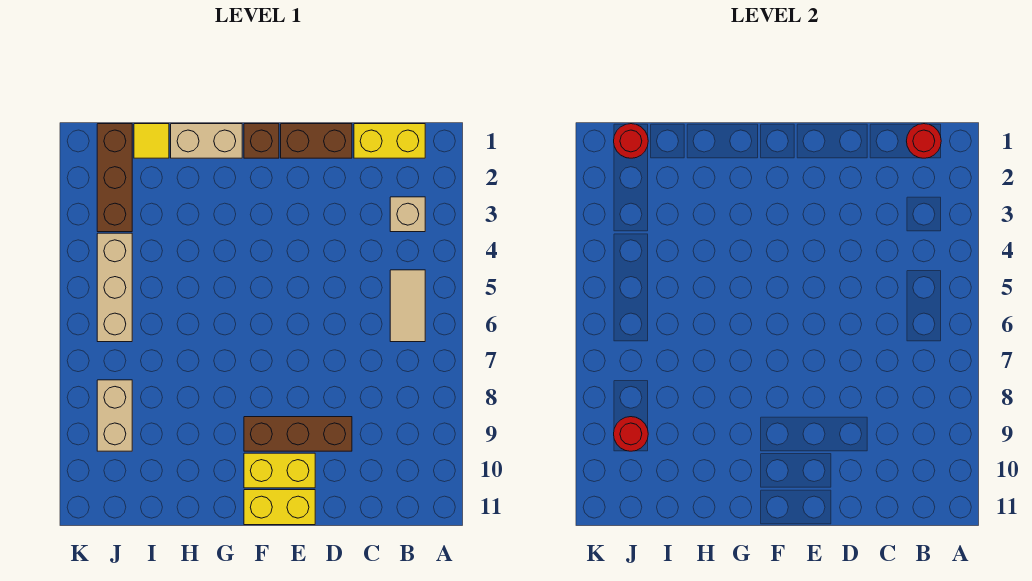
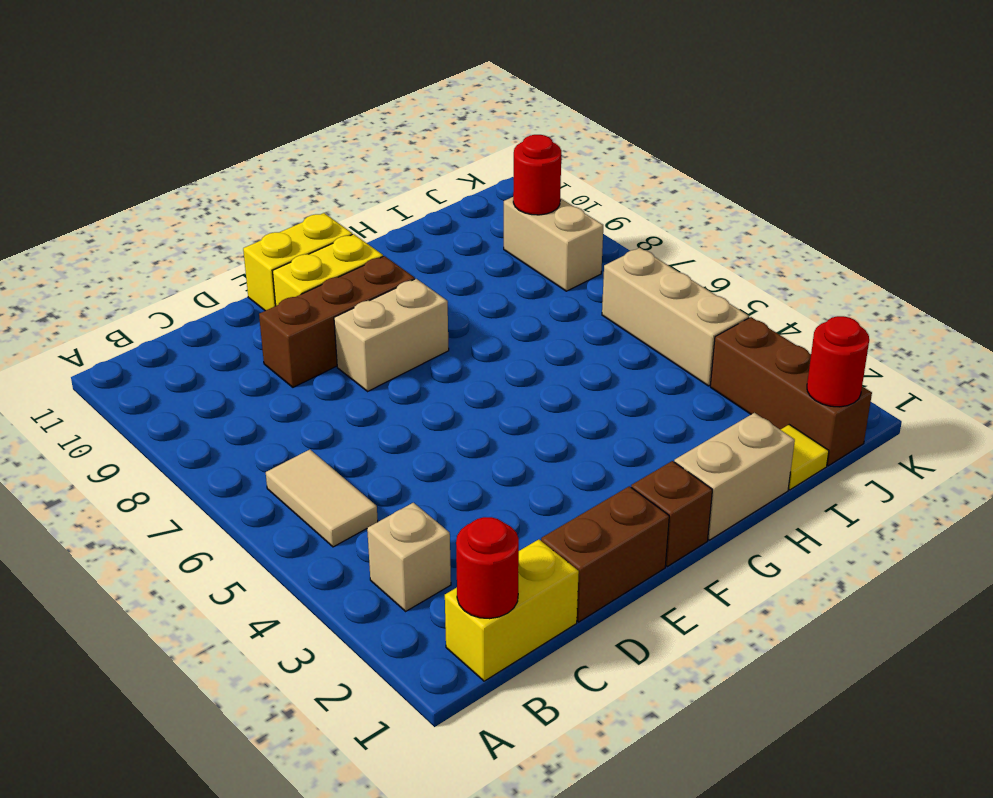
none -> tan brick E8:F8 level 1

